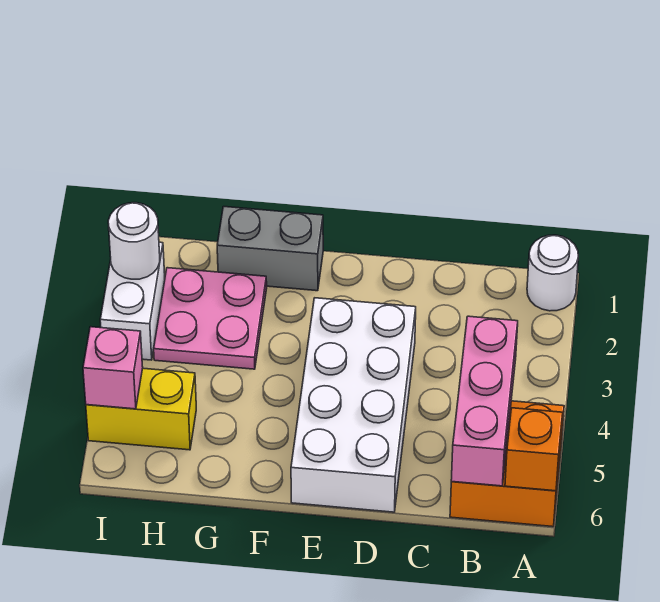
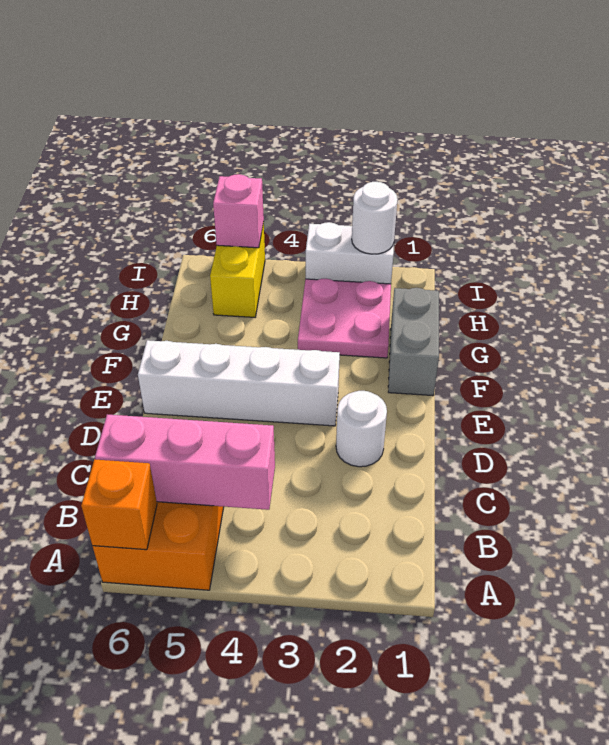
white round brick A1 level 1 -> white round brick D2 level 1
white brick D3:E6 level 1 -> white brick E3:E6 level 1

